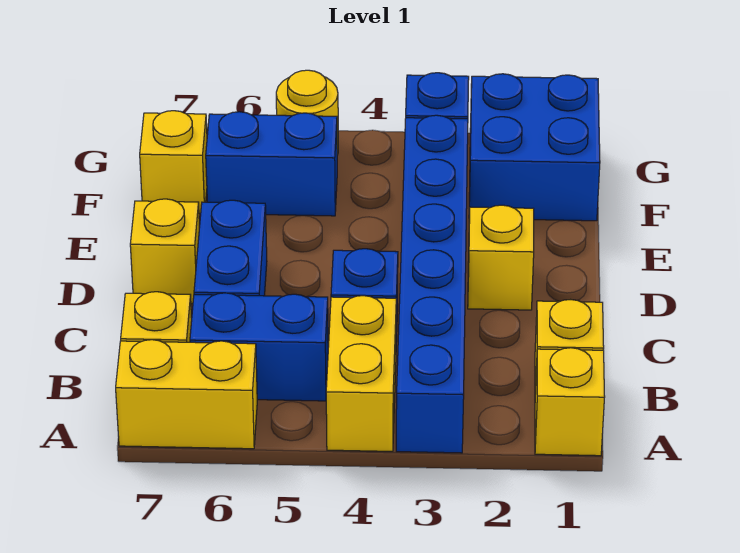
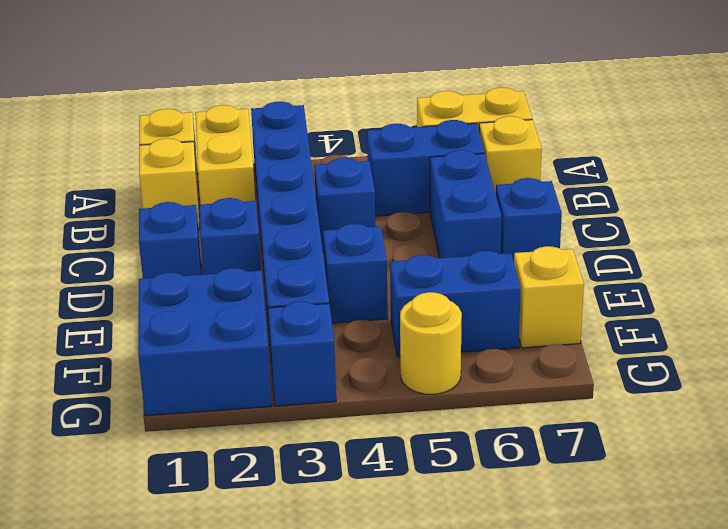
yellow brick A4:B4 level 1 -> yellow brick A2:B2 level 1
none -> blue brick D1 level 1
yellow brick D2 level 1 -> blue brick D2 level 1
yellow brick D7 level 1 -> blue brick D7 level 1
none -> blue brick E4 level 1

